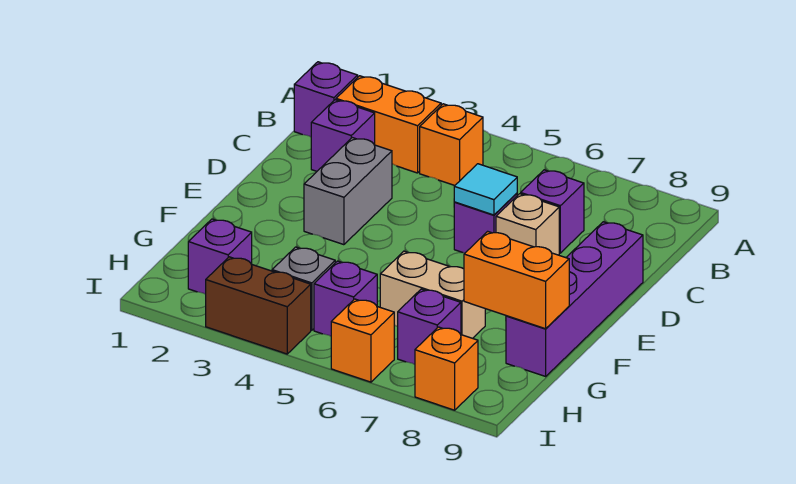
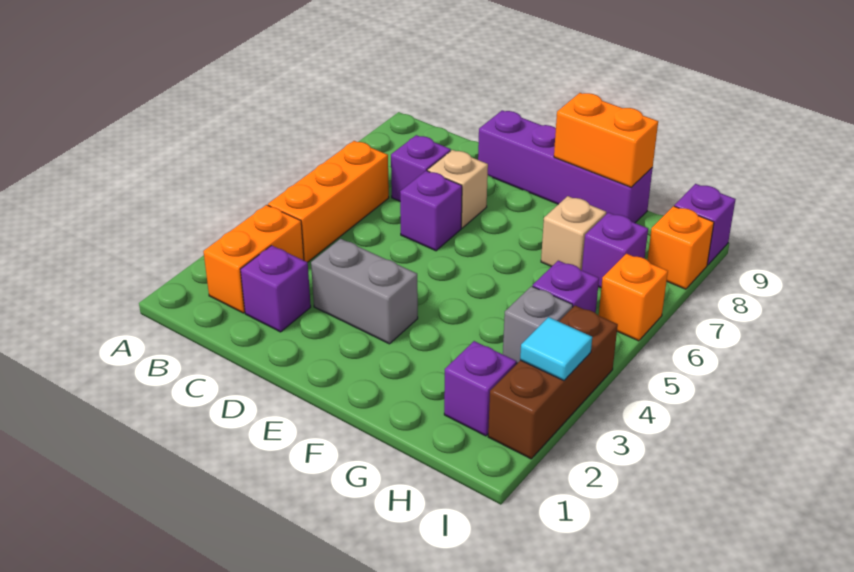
purple brick B1 level 1 -> purple brick I9 level 1
orange brick B4 level 1 -> orange brick B4:B6 level 1
cyan tile D6 level 2 -> cyan tile I3 level 2
tan brick G6:G7 level 1 -> tan brick G7 level 1
orange brick G8:G9 level 2 -> orange brick F9:G9 level 2
brown brick I3:I4 level 1 -> brown brick I2:I4 level 1

